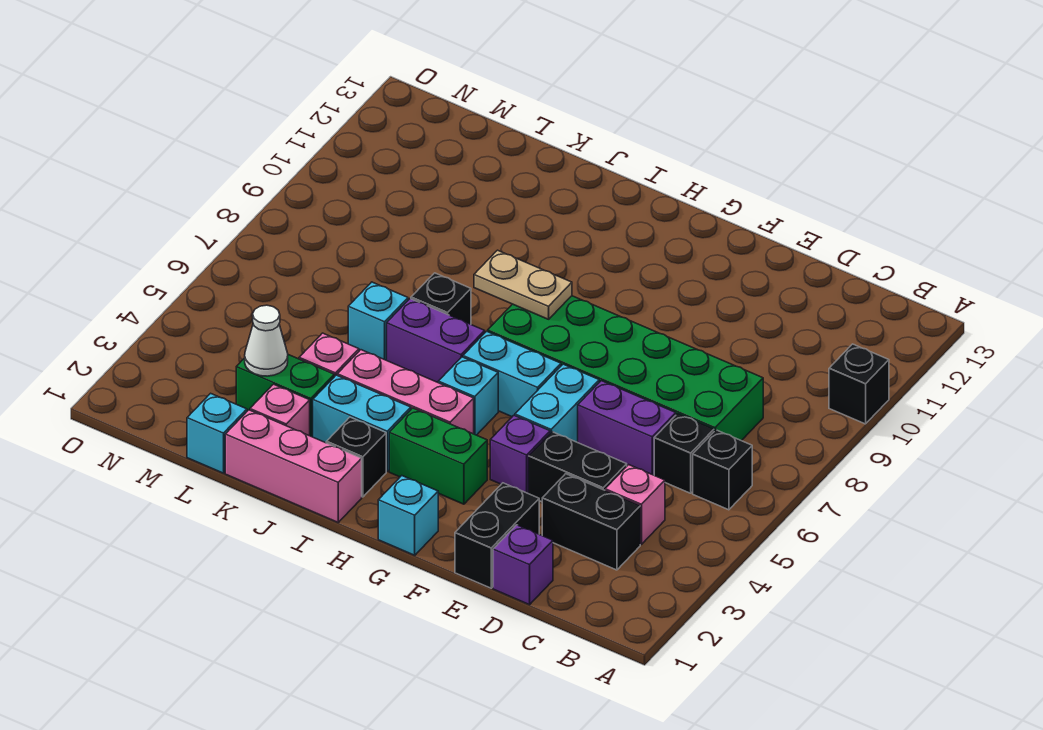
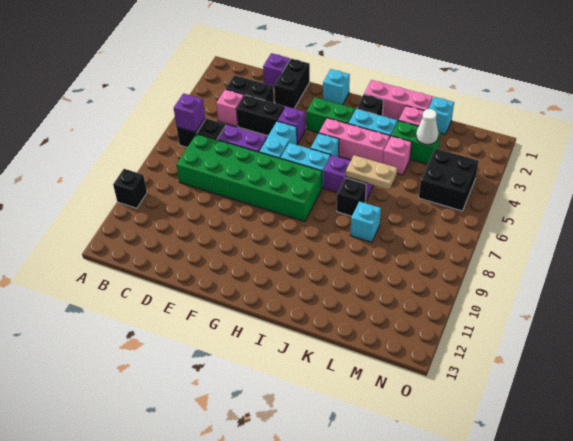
none -> purple brick B6 level 2
tan plate H8:I8 level 2 -> tan plate J6:K6 level 2
cyan brick K6 level 1 -> cyan brick K8 level 1
none -> black brick M4:N5 level 1

